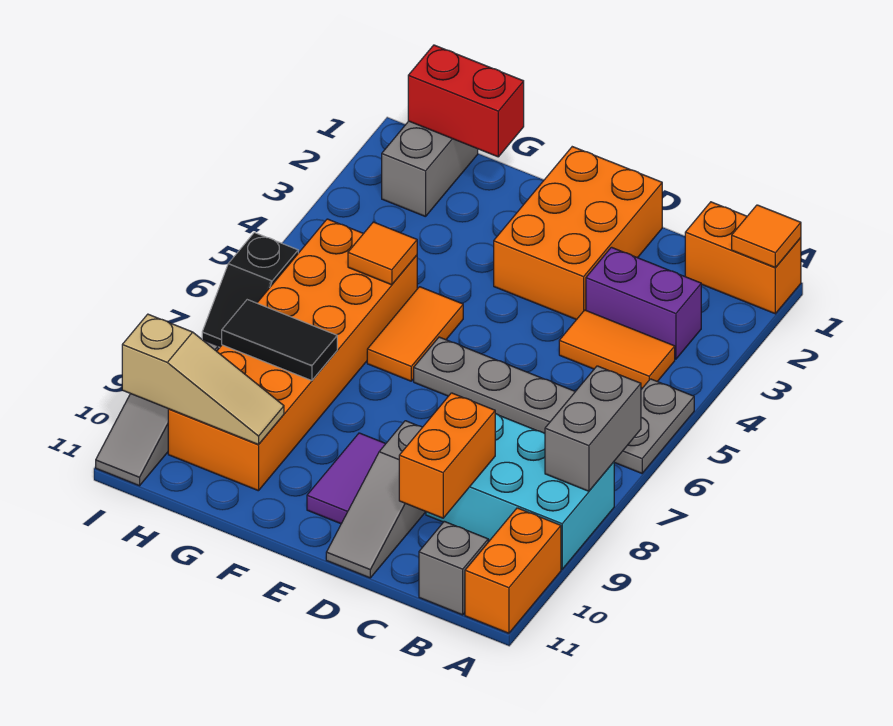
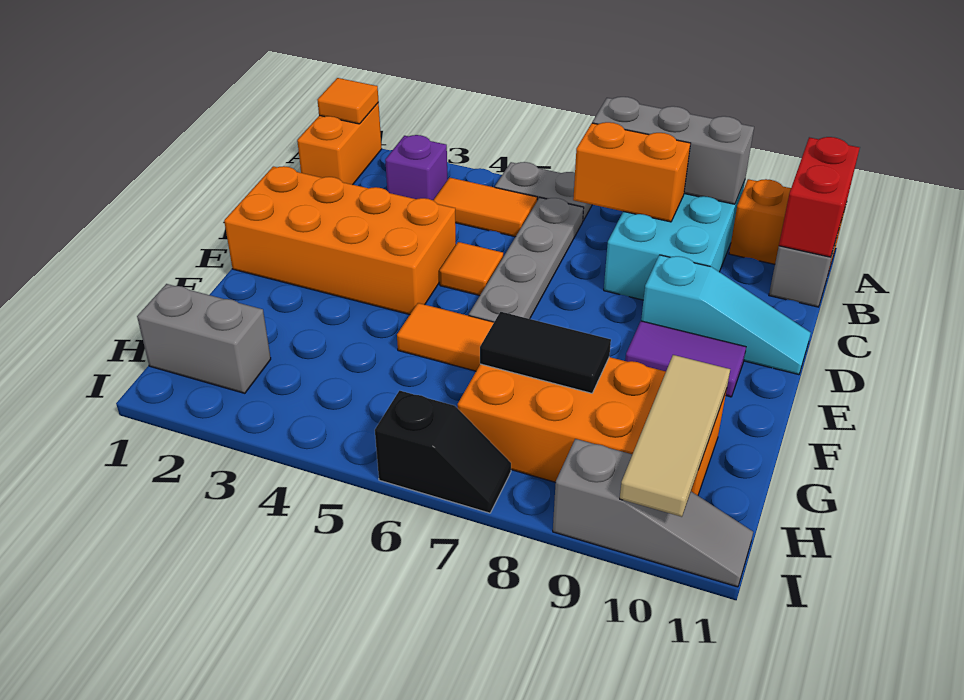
grey brick A7:A8 level 2 -> grey brick A7:A9 level 2
purple brick B3:C3 level 1 -> purple brick B3 level 1
orange tile B4:C4 level 1 -> orange tile B4:B5 level 1
orange brick C9:C10 level 2 -> orange brick B7:B8 level 2
orange brick D1:E3 level 1 -> orange brick D1:E4 level 1
grey slope D9:D11 level 1 top 9 -> cyan slope D9:D11 level 1 top 9
red brick G1:H1 level 2 -> red brick A11:B11 level 2
orange brick G5:H10 level 1 -> orange brick G7:H10 level 1
orange tile G5 level 2 -> orange tile D5 level 1
black tile G8:H8 level 2 -> black tile G7:G8 level 2
tan slope G10:I10 level 2 top I -> tan tile G10:I10 level 2

